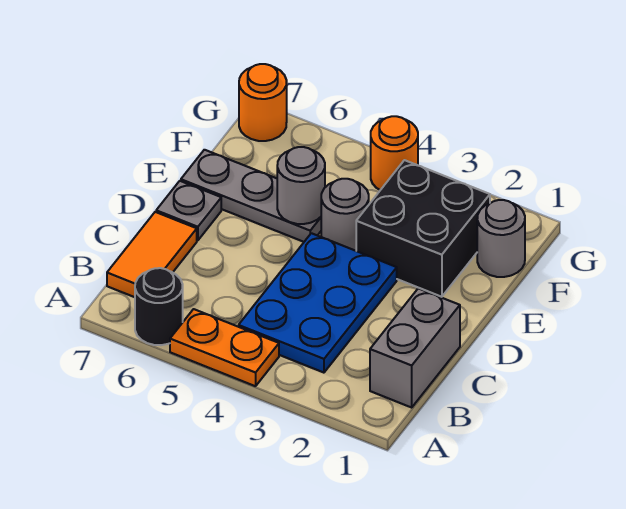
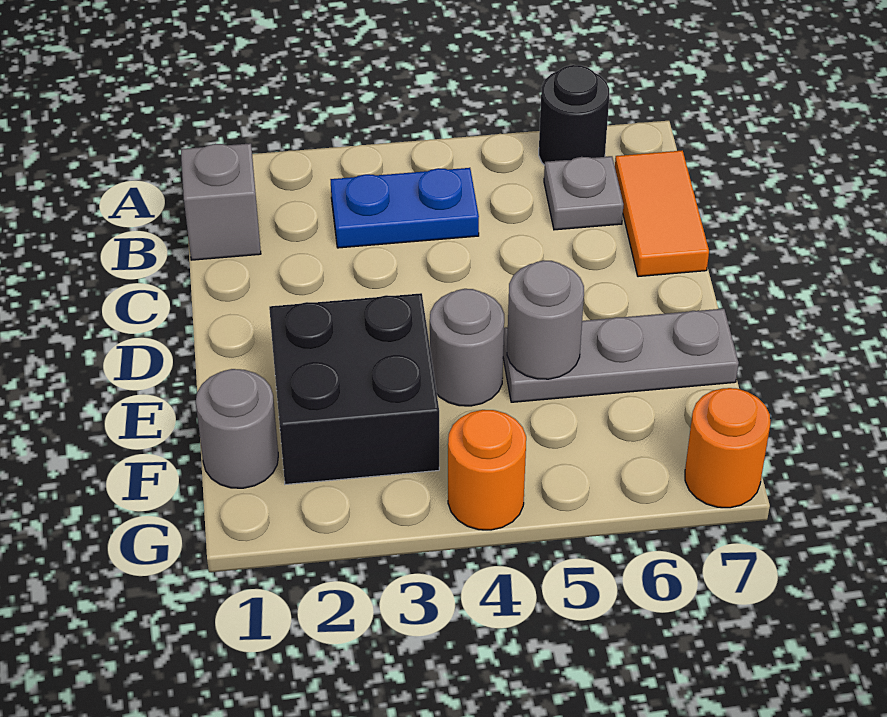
orange plate A4:A5 level 1 -> none
grey brick B1:C1 level 1 -> grey brick B1 level 1
blue plate B3:D4 level 1 -> blue plate B3:B4 level 1
grey plate D7 level 1 -> grey plate B6 level 1

